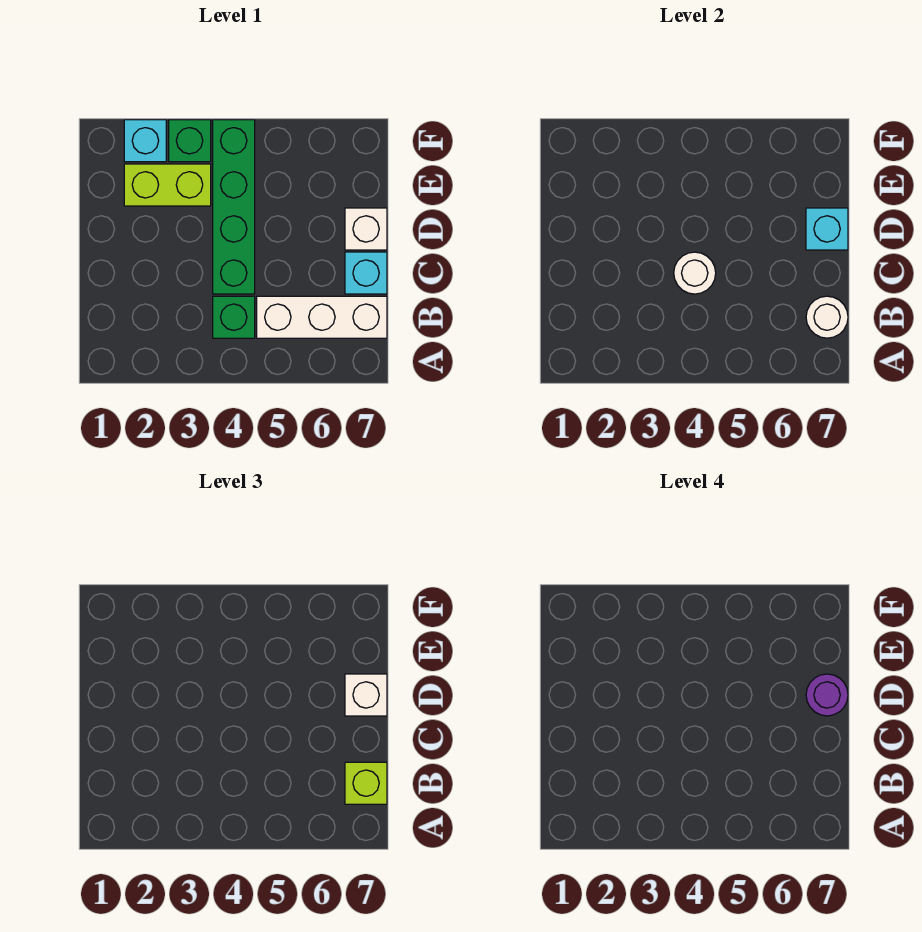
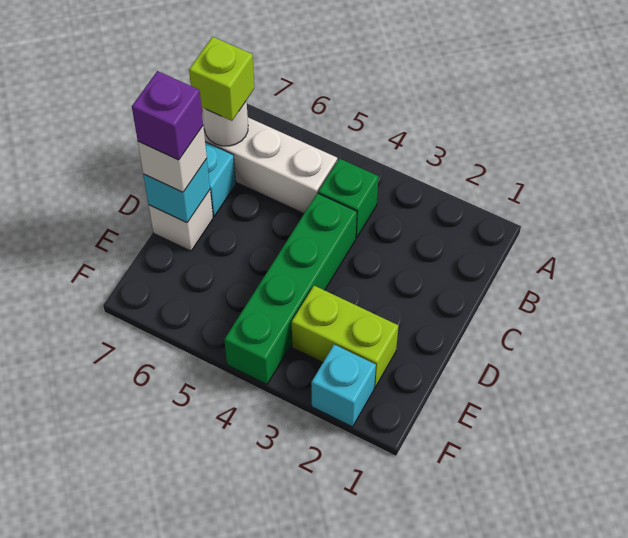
white round brick C4 level 2 -> none
purple round brick D7 level 4 -> purple brick D7 level 4
green brick F3 level 1 -> none

